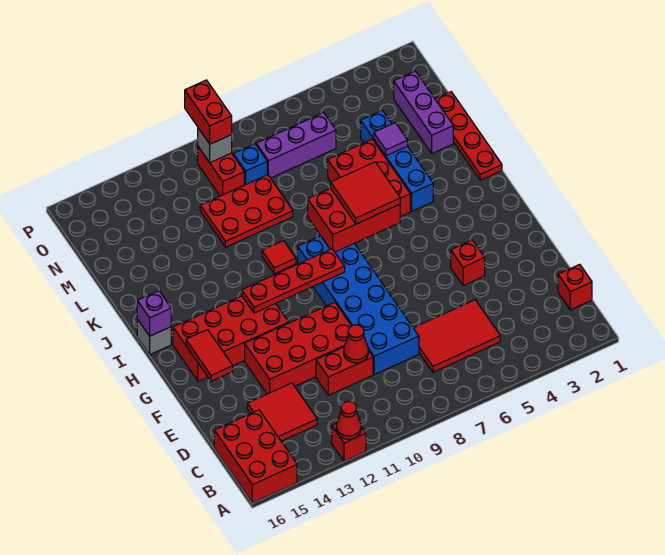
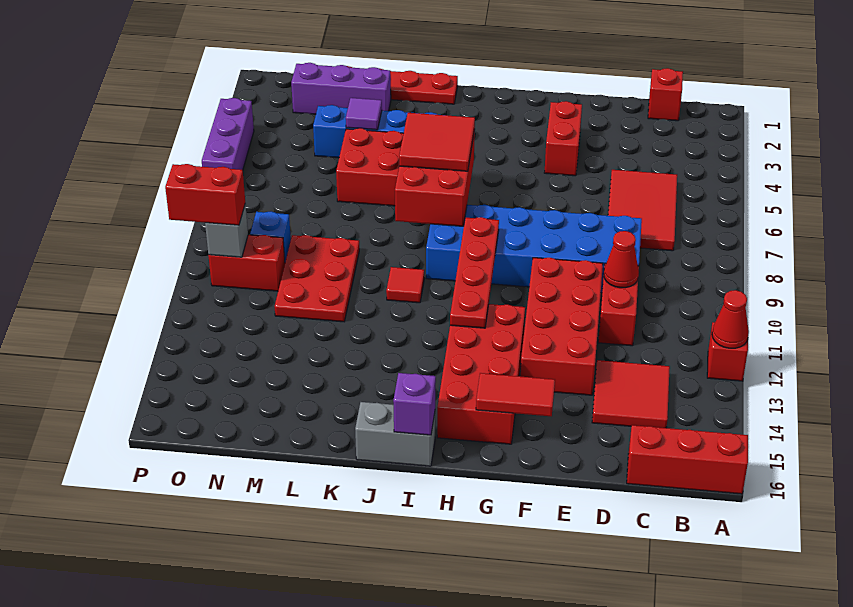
red brick A15:C16 level 1 -> red brick A16:C16 level 1
red brick F4 level 1 -> red brick F3:F4 level 1
grey brick I16 level 1 -> grey brick I16:J16 level 1
purple brick N6:N8 level 1 -> purple brick P4:P6 level 1

